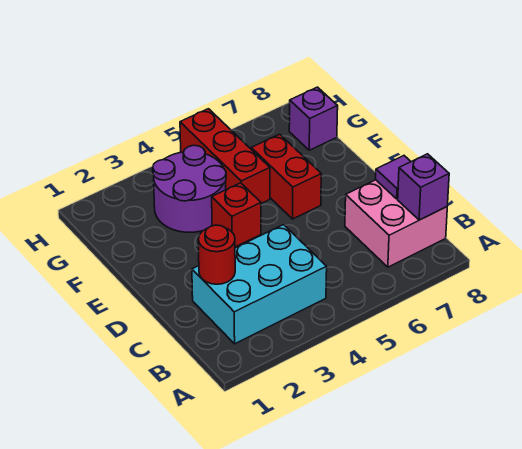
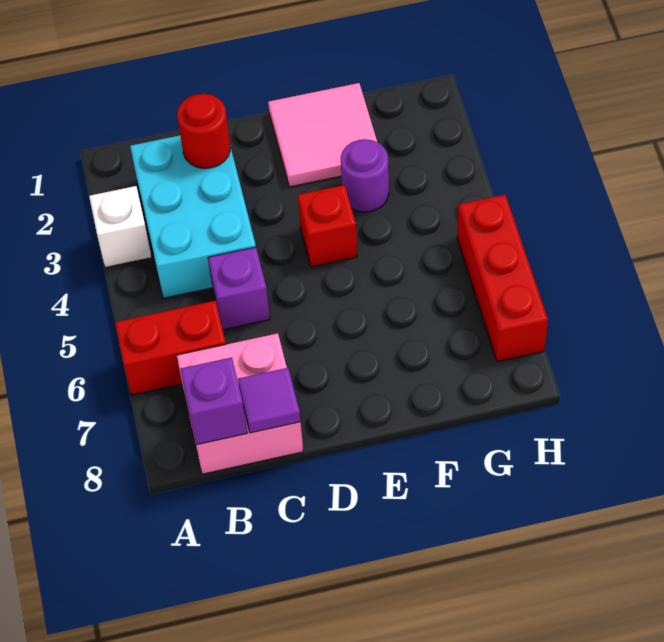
none -> white brick A3 level 1
none -> pink tile E1:F2 level 1
red brick E6:F6 level 1 -> red brick A6:B6 level 1
purple round brick F3:G4 level 1 -> purple round brick F3 level 1
red brick F5:H5 level 1 -> red brick H5:H7 level 1
purple brick G8 level 1 -> purple brick C5 level 1

